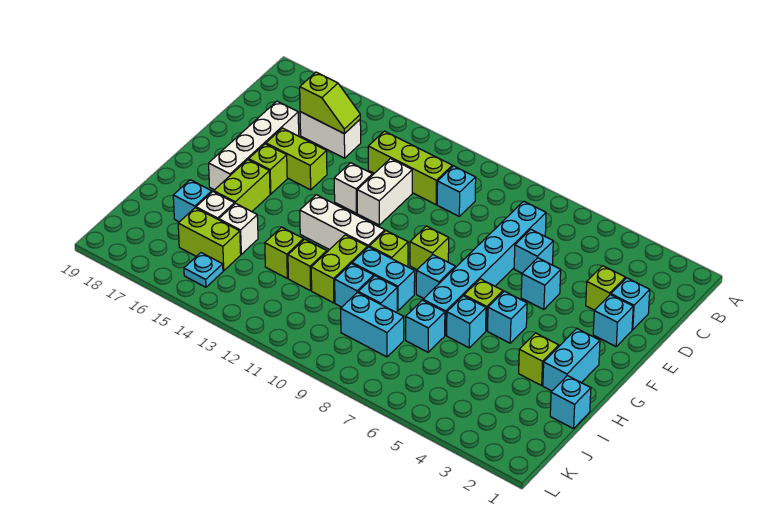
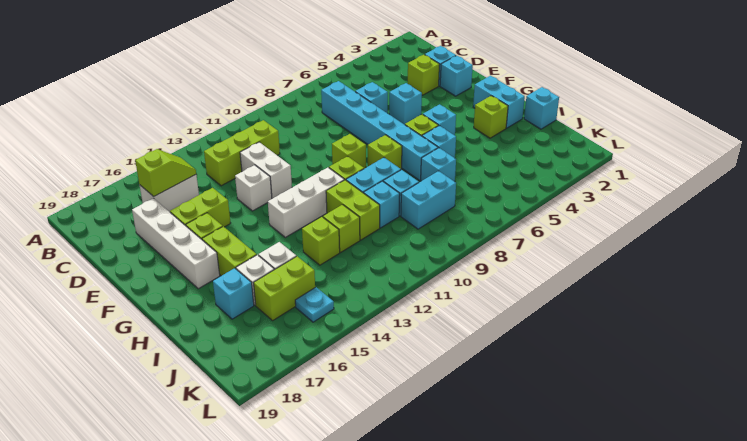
cyan brick C10 level 1 -> none
cyan brick G8 level 1 -> lime brick G8 level 1

